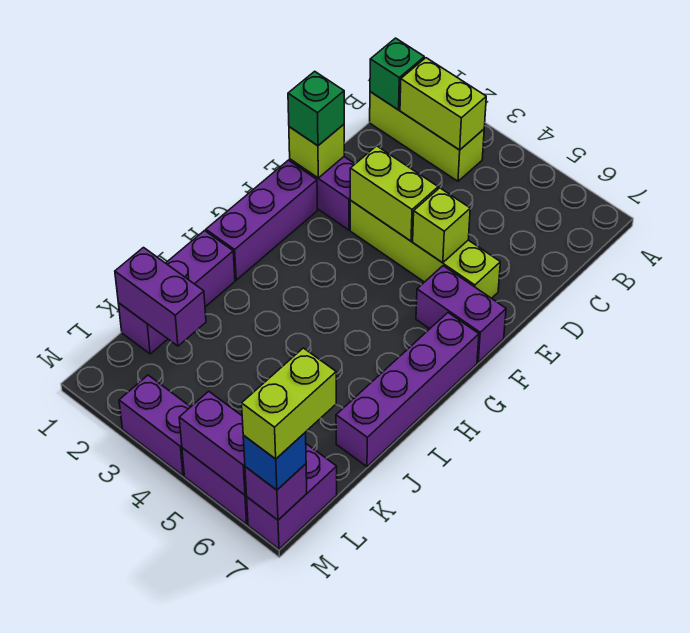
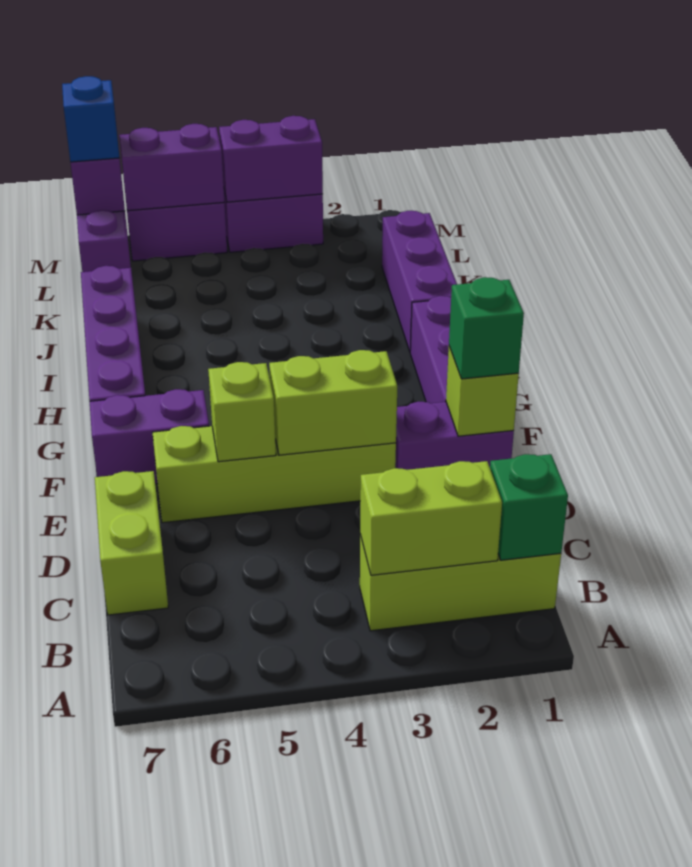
purple brick K1:K2 level 2 -> purple brick M3:M4 level 2
lime brick L7:M7 level 4 -> lime brick C7:D7 level 1

